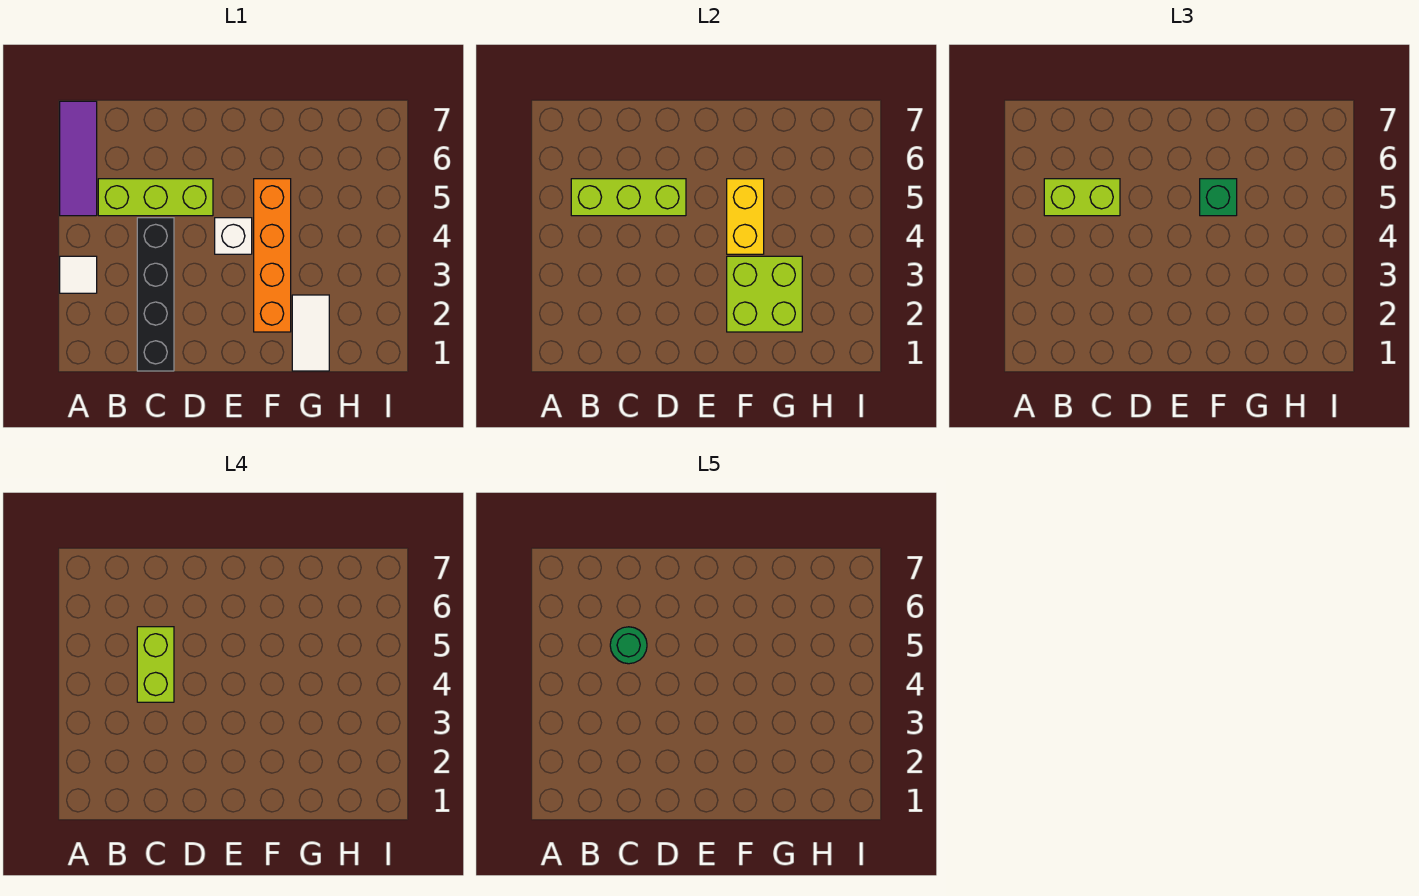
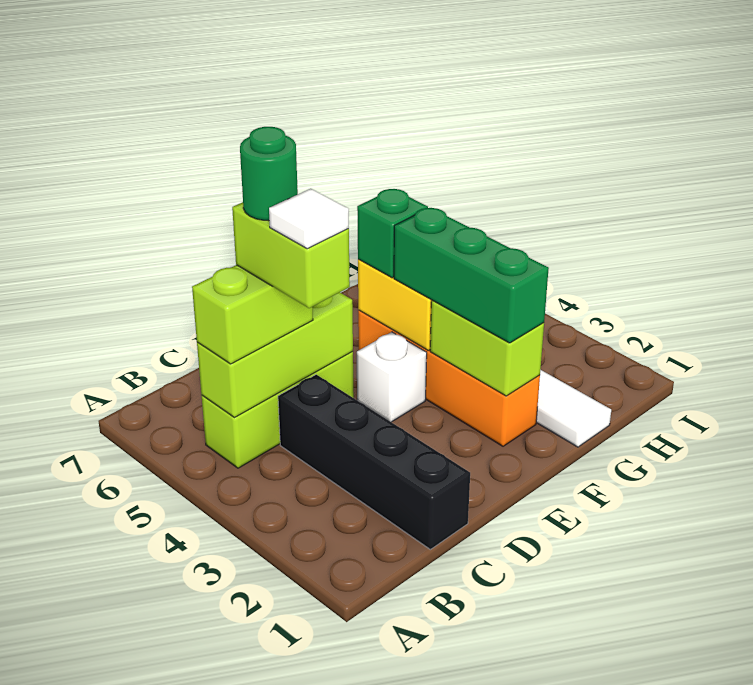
white tile A3 level 1 -> white tile C4 level 5
purple tile A5:A7 level 1 -> none
lime brick F2:G3 level 2 -> lime brick F2:F3 level 2
none -> green brick F2:F4 level 3

